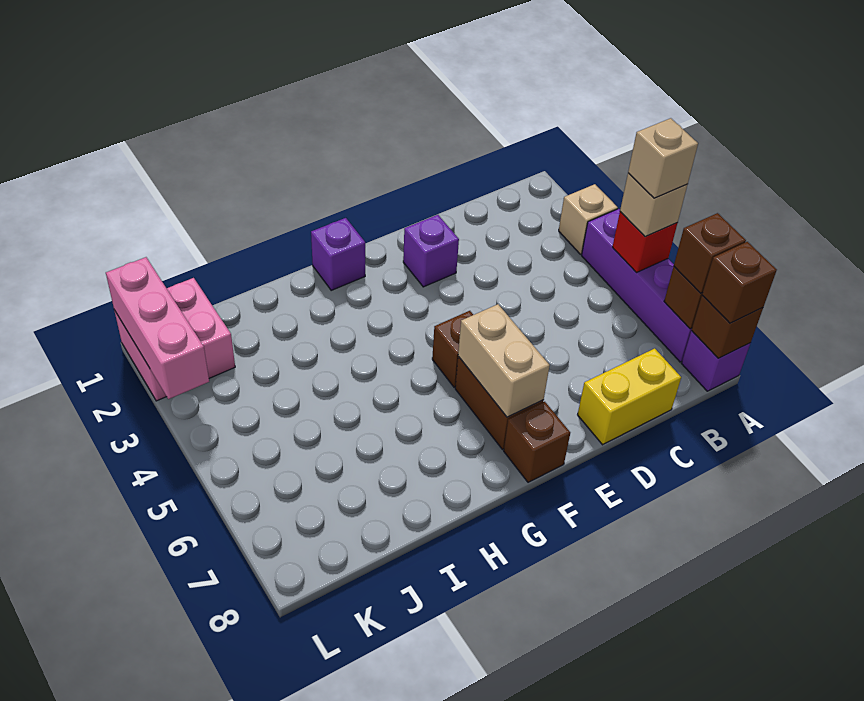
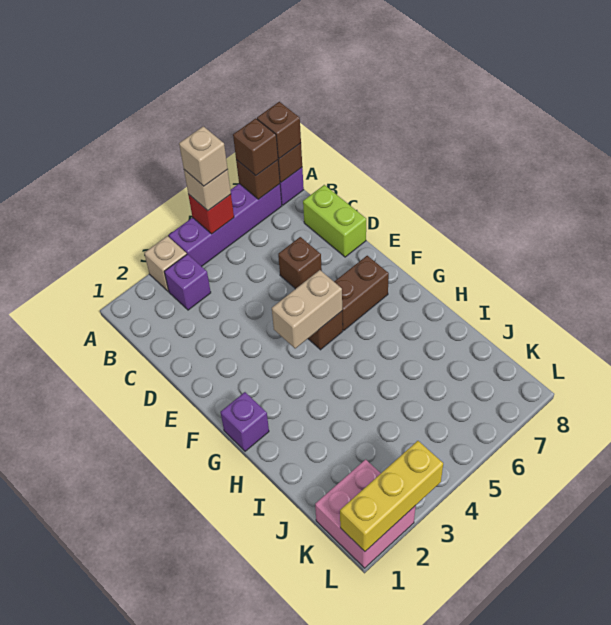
yellow brick C8:D8 level 1 -> lime brick C8:D8 level 1
purple brick E2 level 1 -> purple brick B3 level 1
tan brick F6:F7 level 2 -> tan brick F4:F5 level 2
brown brick F8 level 1 -> brown brick D6 level 1
pink brick L1:L3 level 2 -> yellow brick L1:L3 level 2

